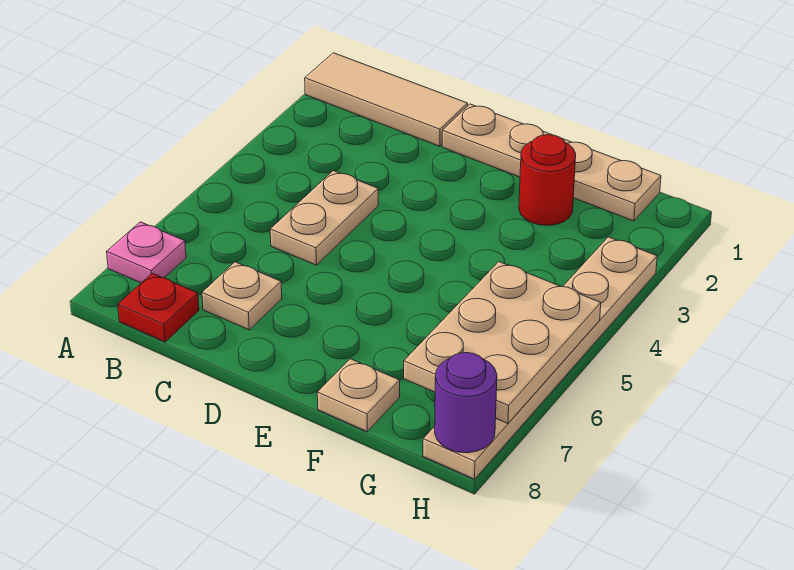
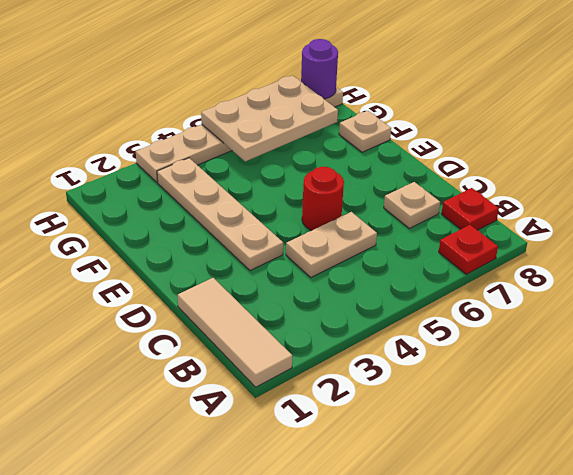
pink plate A7 level 1 -> red plate A7 level 1
tan plate D1:G1 level 1 -> tan plate D3:G3 level 1
red round brick F2 level 1 -> red round brick D5 level 1

